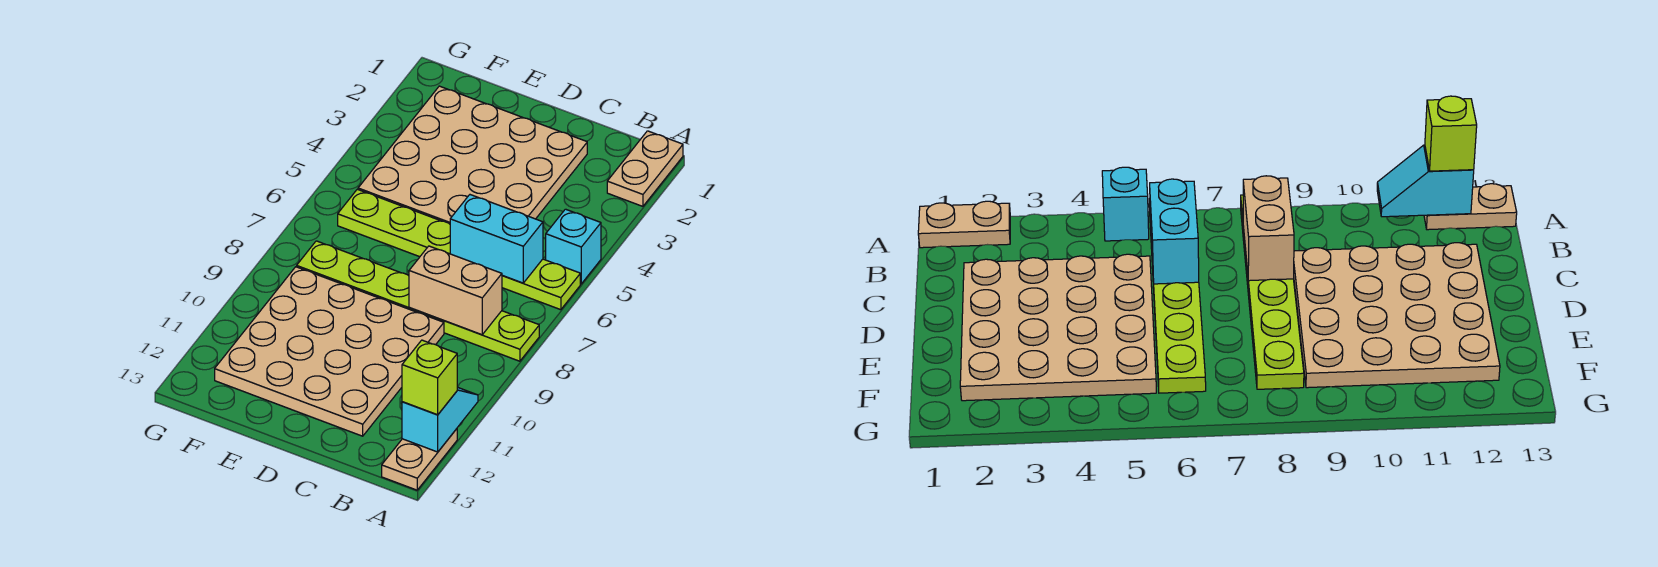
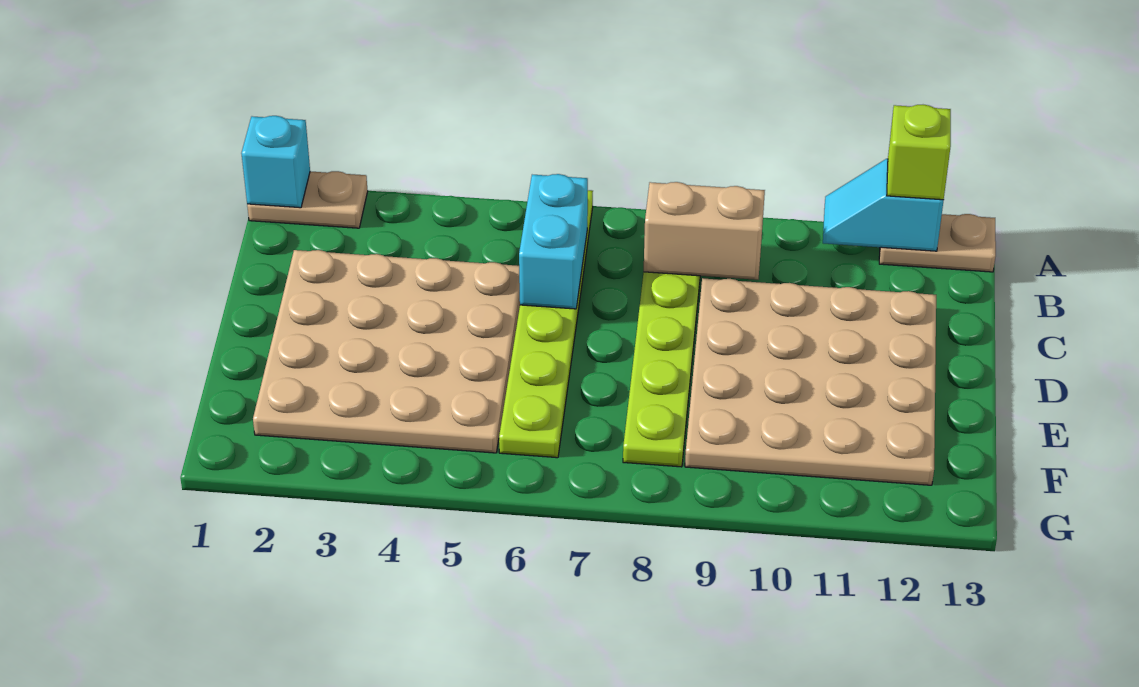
cyan brick A5 level 1 -> cyan brick A1 level 2
tan brick B8:C8 level 2 -> tan brick B8:B9 level 2

